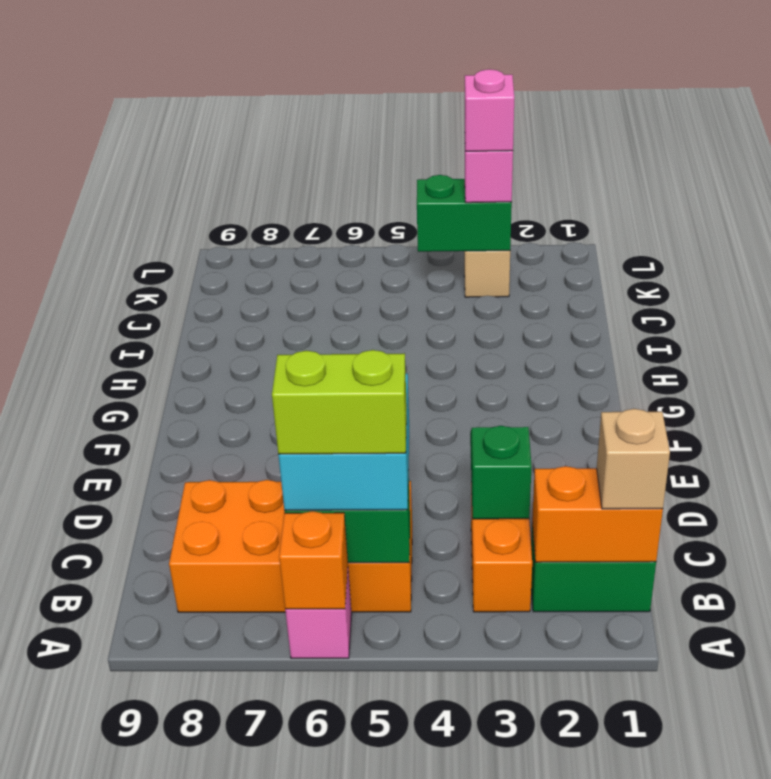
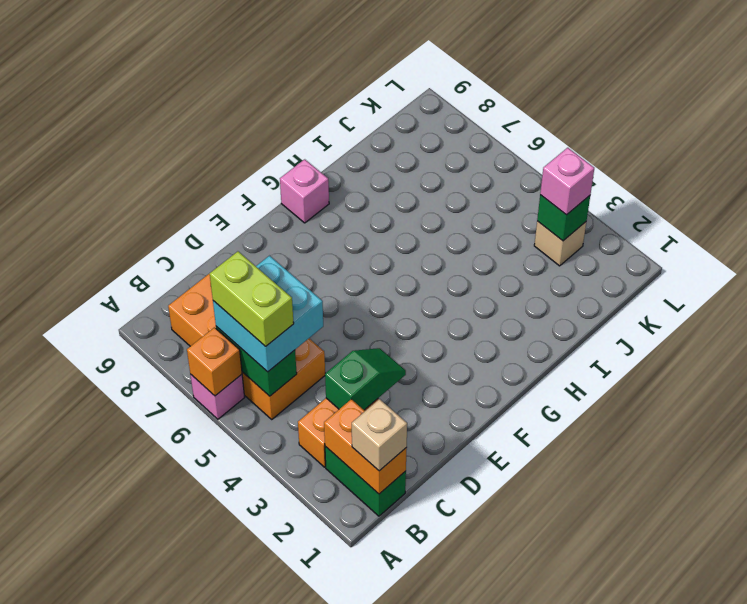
green brick K3:K4 level 2 -> green brick K3 level 2
pink brick K3 level 4 -> pink brick G9 level 1

